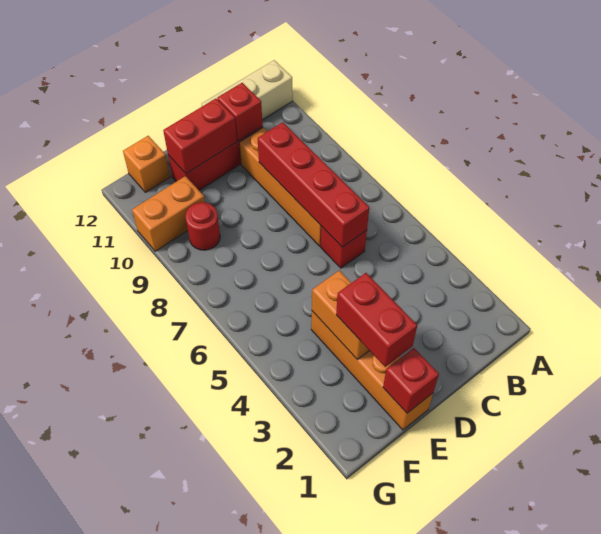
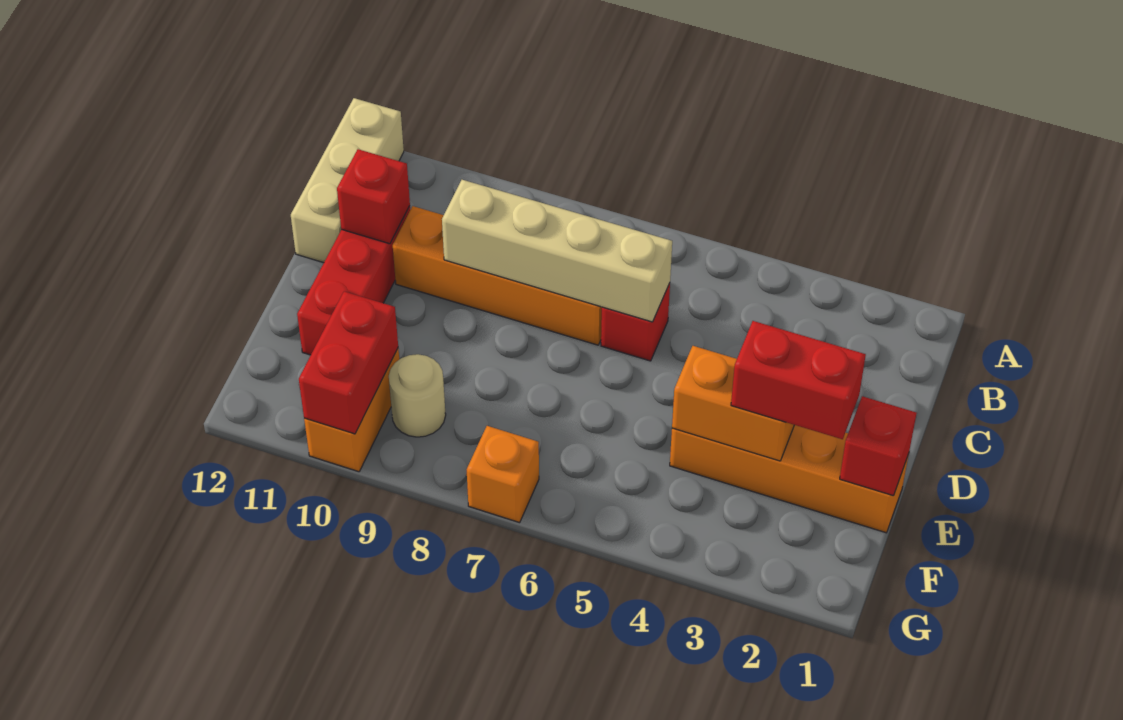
red brick C6:C9 level 2 -> tan brick C6:C9 level 2
red brick D11:E11 level 2 -> red brick F10:G10 level 2
red round brick F9 level 1 -> tan round brick F9 level 1
orange brick F12 level 1 -> orange brick G7 level 1

